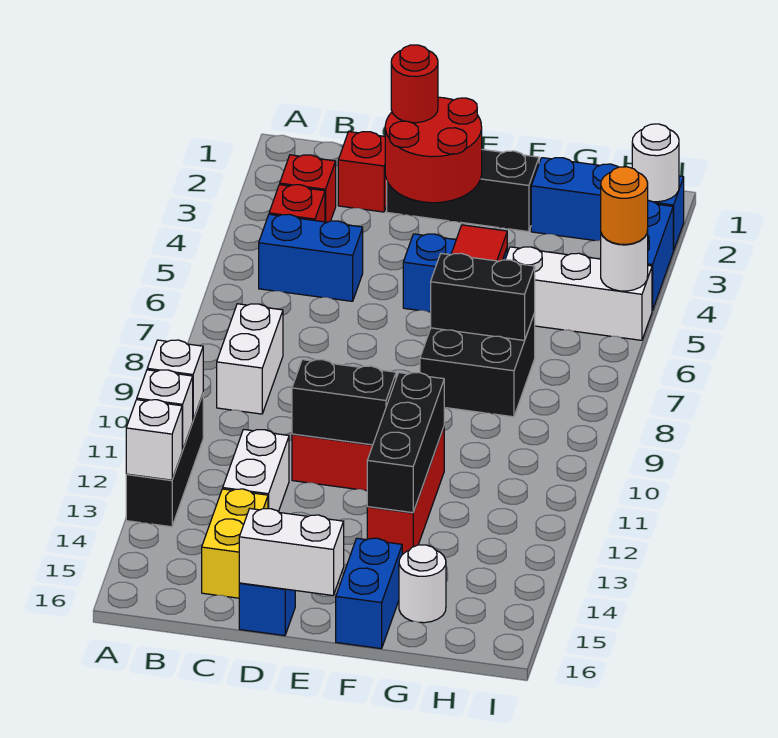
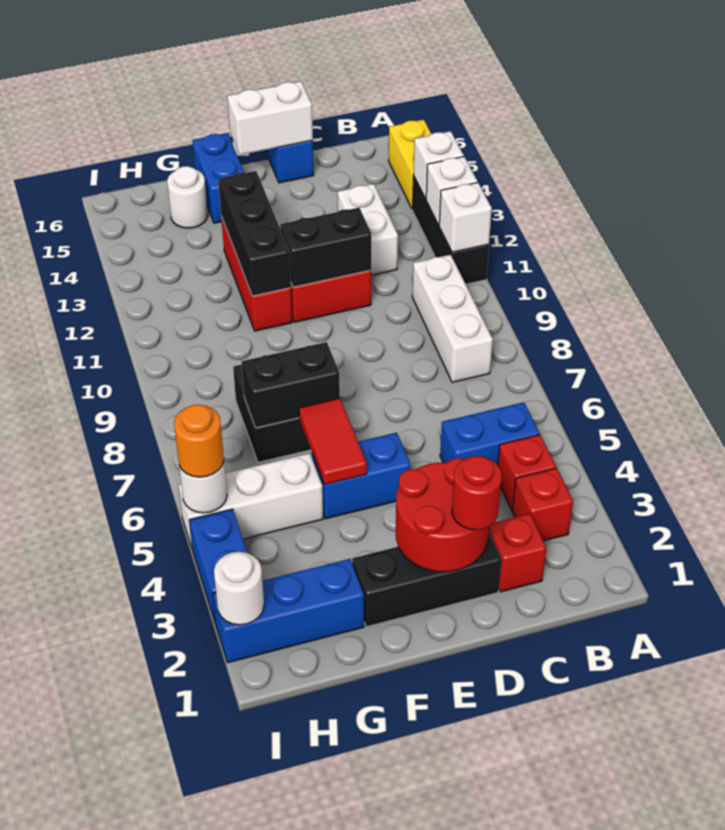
white brick B8:B9 level 1 -> white brick B8:B10 level 1
yellow brick C14:C15 level 1 -> yellow brick A14:A15 level 1

